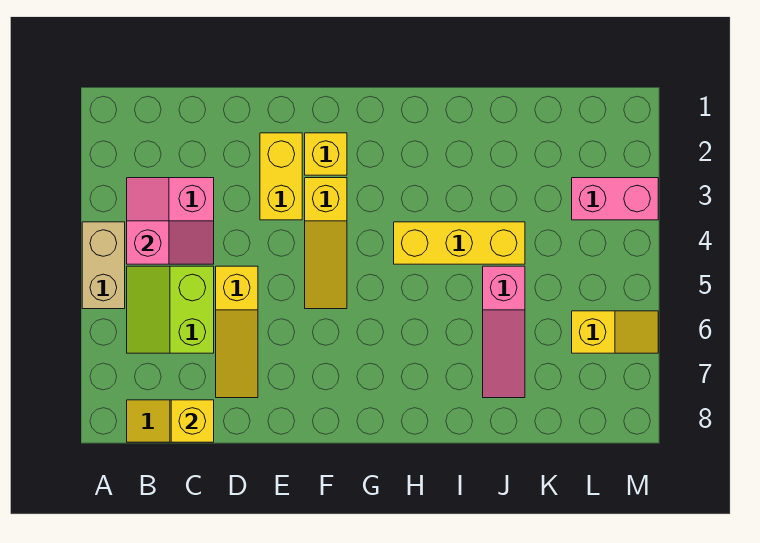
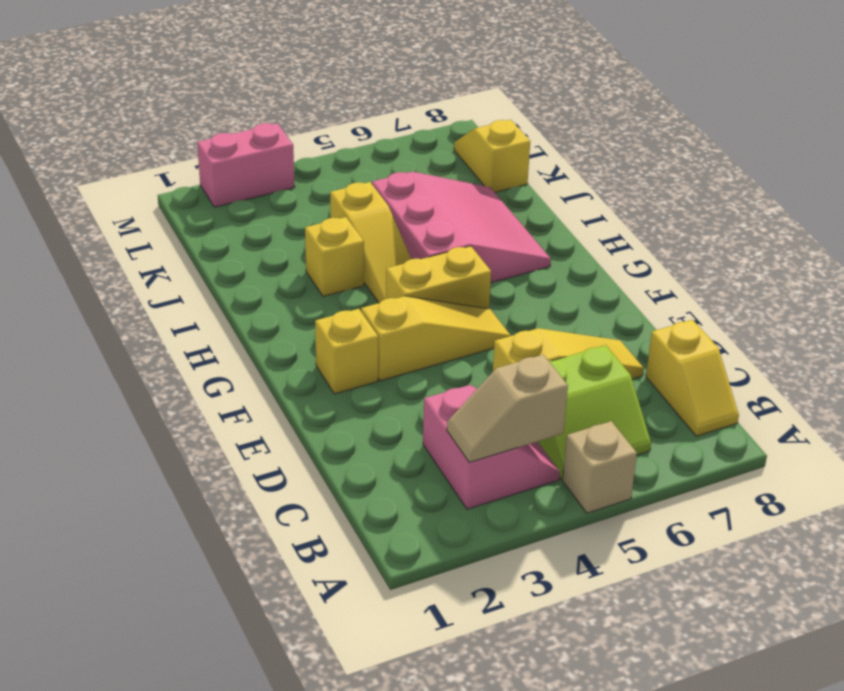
tan brick A4:A5 level 1 -> tan brick A5 level 1
pink slope B3:B4 level 2 top 4 -> tan slope B3:B4 level 2 top 4
yellow brick C8 level 2 -> yellow brick I3 level 1
yellow brick E2:E3 level 1 -> yellow brick G4:G5 level 1
yellow brick H4:J4 level 1 -> yellow slope H4:J4 level 1 top J
pink slope J5:J7 level 1 top 5 -> pink slope H5:J7 level 1 top 5
pink brick L3:M3 level 1 -> pink brick M2:M3 level 1
yellow slope L6:M6 level 1 top L -> yellow slope K8:L8 level 1 top K

